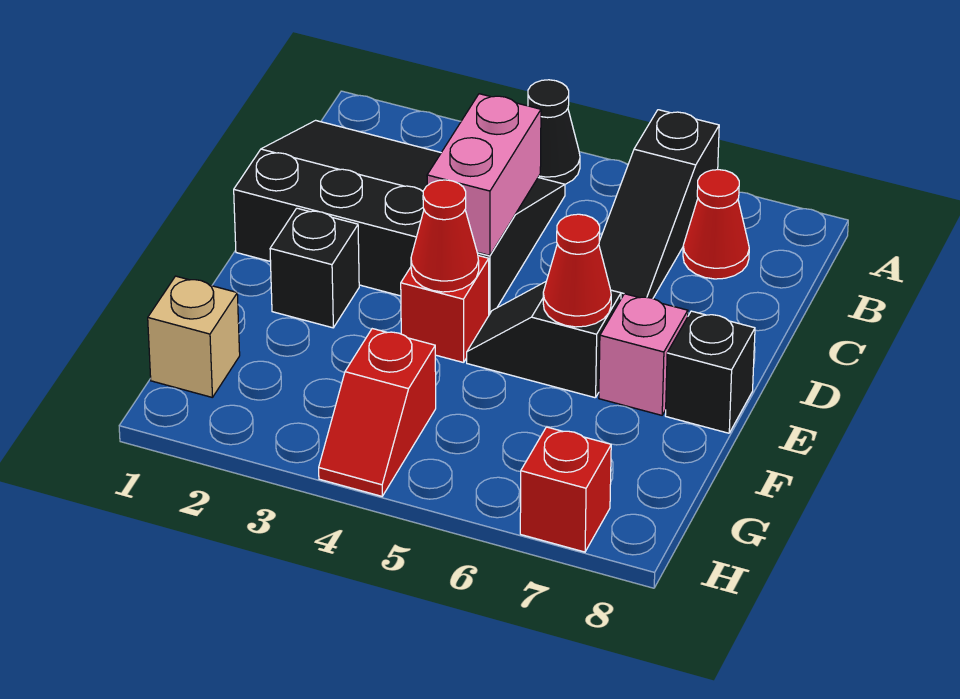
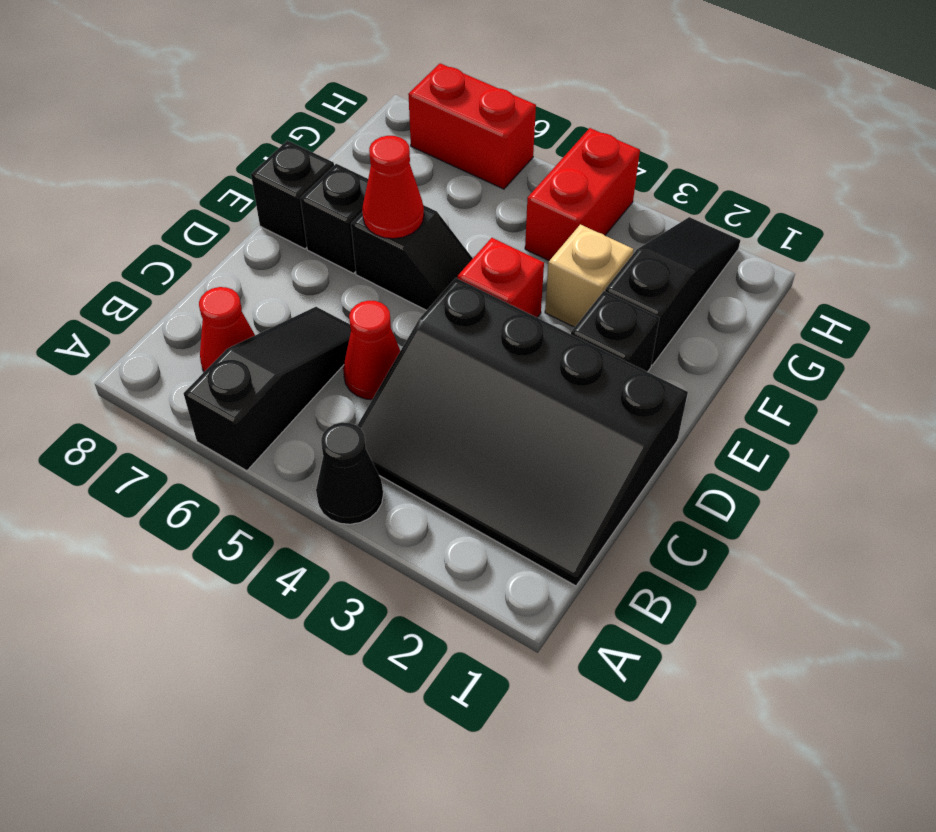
pink brick C4:D4 level 2 -> none
red cone E4 level 2 -> red cone C5 level 1
pink brick E7 level 1 -> black brick E7 level 1
none -> black slope F2:H2 level 1 top F
tan brick G1 level 1 -> tan brick F3 level 1
red slope G4:H4 level 1 top G -> red brick G4:H4 level 1
red brick H7 level 1 -> red brick H6:H7 level 1

